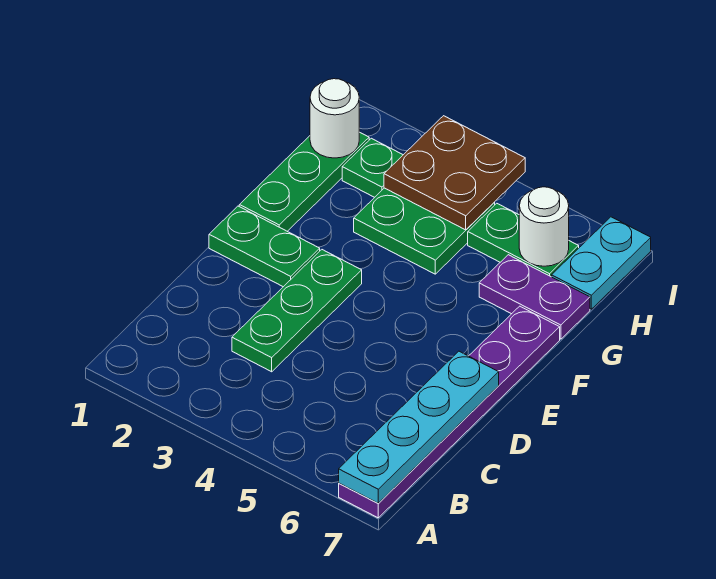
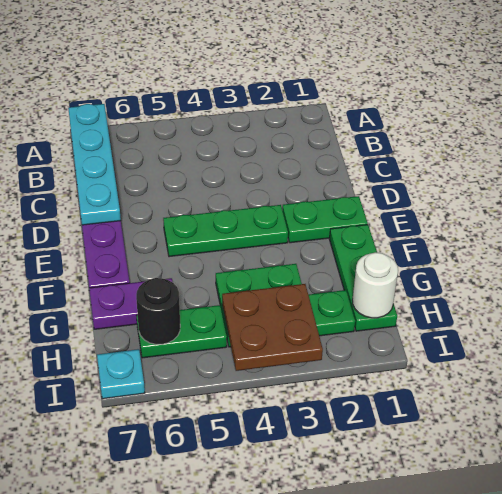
green plate C3:E3 level 1 -> green plate E3:E5 level 1
white round brick H6 level 2 -> black round brick H6 level 2
cyan plate H7:I7 level 1 -> cyan plate I7 level 1

